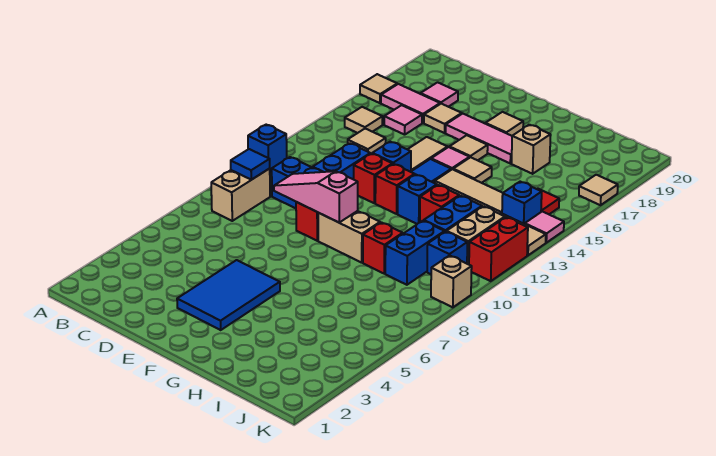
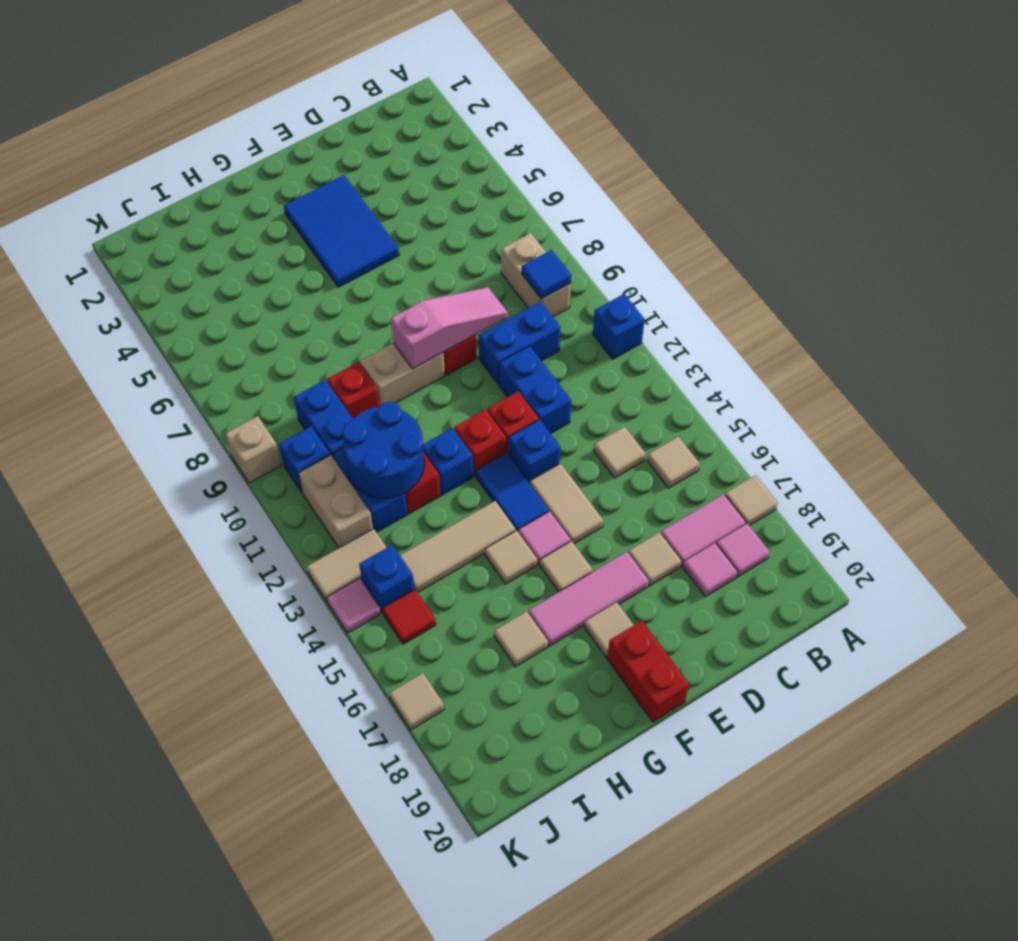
pink tile C16 level 1 -> pink tile B18 level 1
none -> blue round brick H11:I12 level 2
tan brick H17 level 1 -> tan tile H17 level 1
red brick K11:K12 level 1 -> red brick F19:F20 level 1

